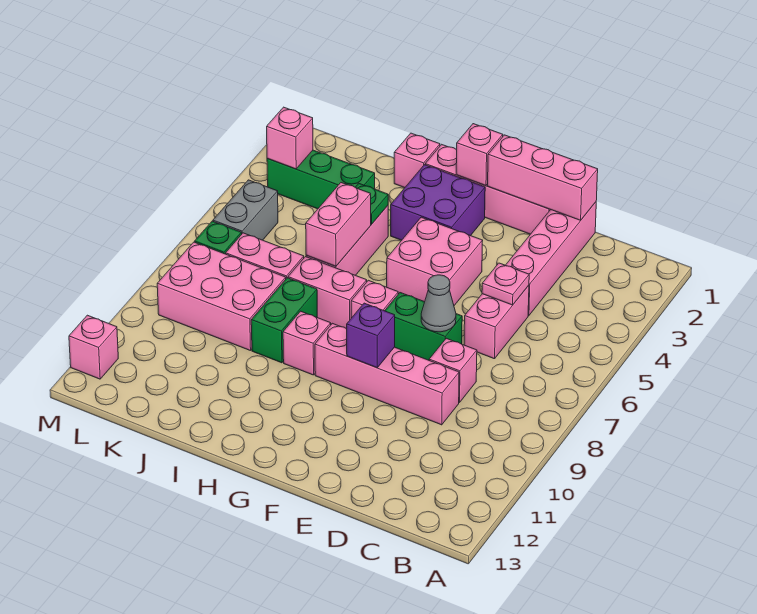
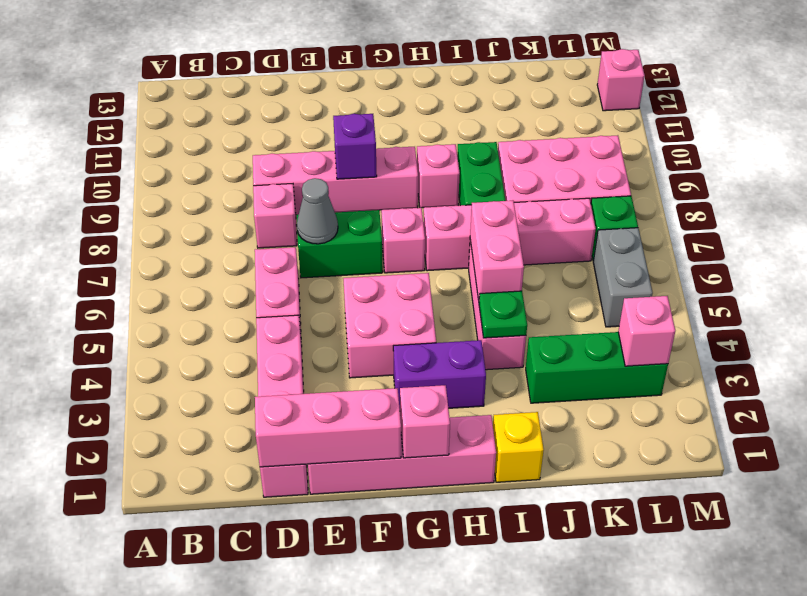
pink plate D5 level 2 -> none
purple brick G2:H3 level 1 -> purple brick G3:H3 level 1
pink brick I1 level 1 -> yellow brick I1 level 1

